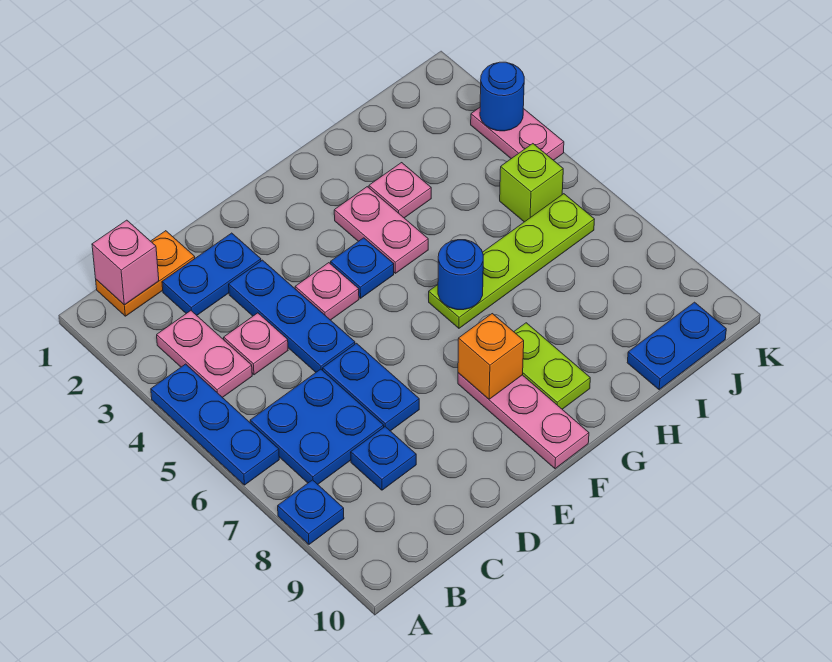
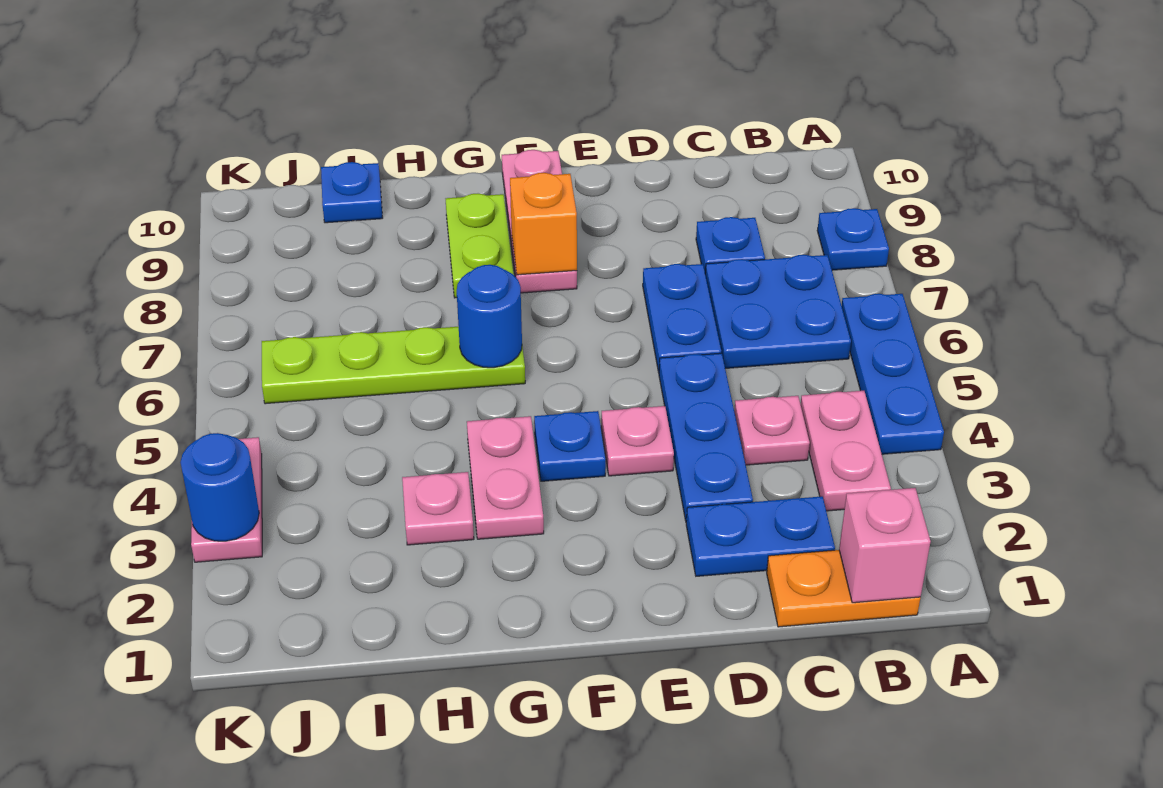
blue plate I10:J10 level 1 -> blue plate I10 level 1
lime brick J5 level 1 -> none

